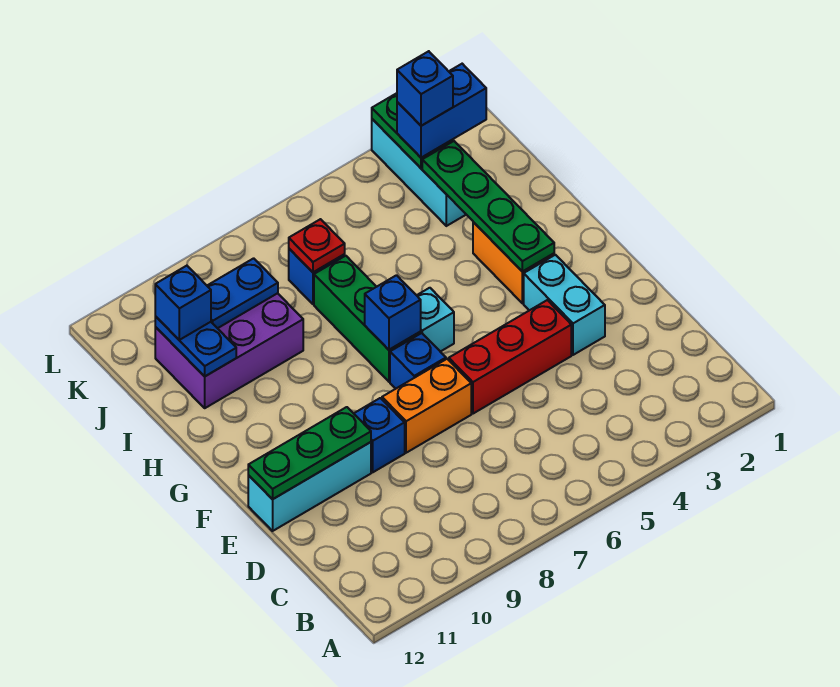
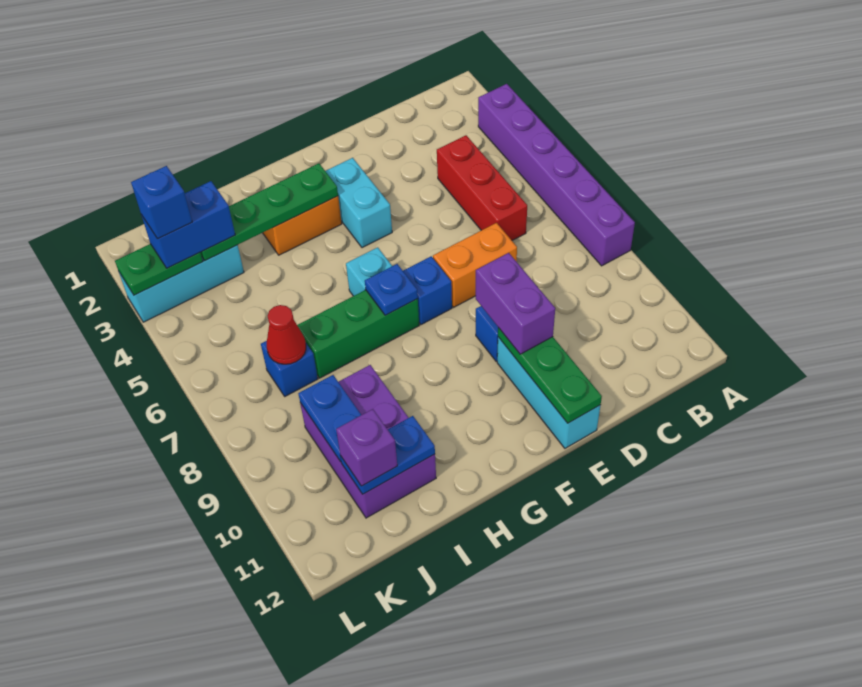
none -> purple brick A3:A8 level 1
cyan brick E3:F3 level 1 -> cyan brick F3:F4 level 1
red brick E4:E6 level 1 -> red brick C4:C6 level 1
orange brick E7:E8 level 1 -> orange brick D7:E7 level 1
none -> purple brick E9:E10 level 3
blue brick G7 level 2 -> blue plate G7 level 2
red plate J7 level 2 -> red cone J7 level 2
blue brick J11 level 3 -> purple brick J11 level 3
blue brick K2:K3 level 3 -> blue brick J3:K3 level 3

